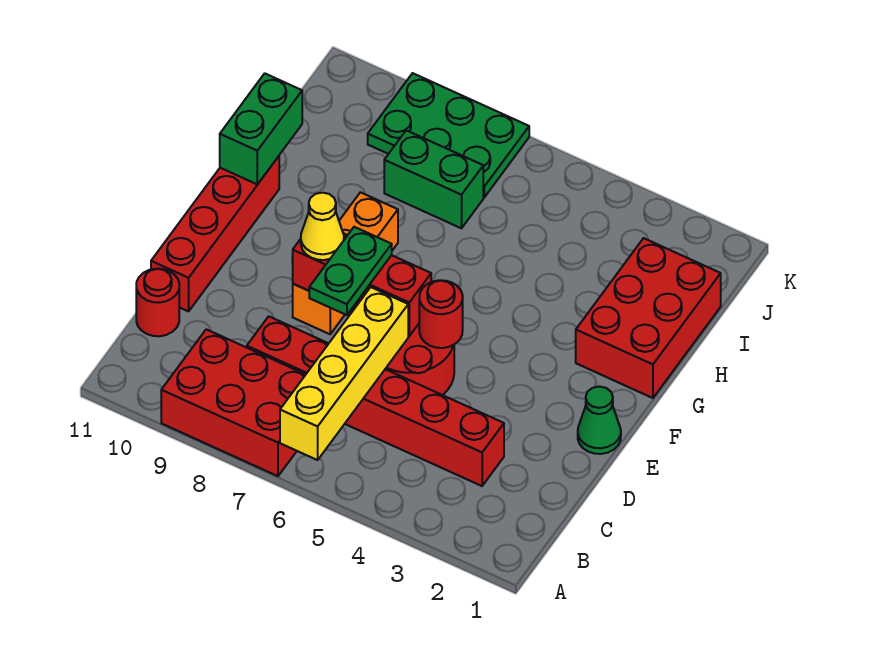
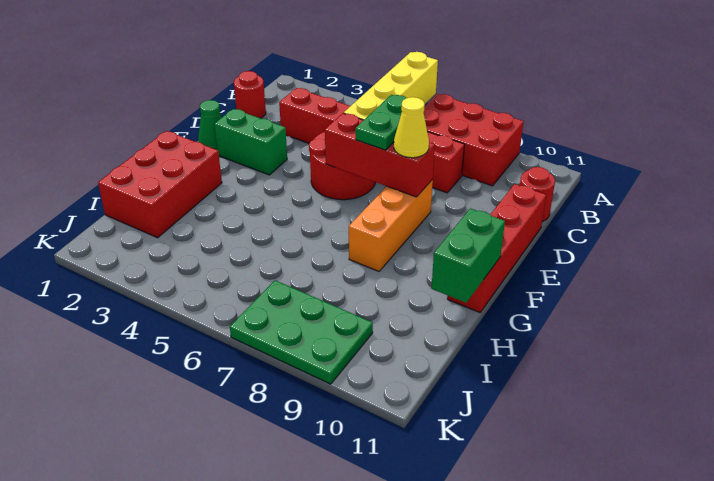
red round brick E5 level 2 -> red round brick C1 level 1
green brick I7:I8 level 1 -> green brick E2:E3 level 1

